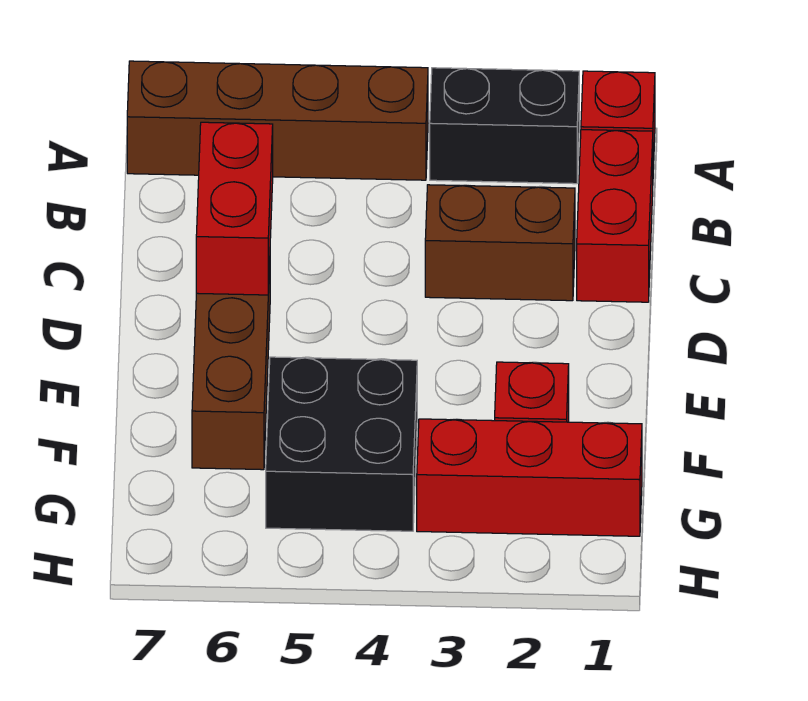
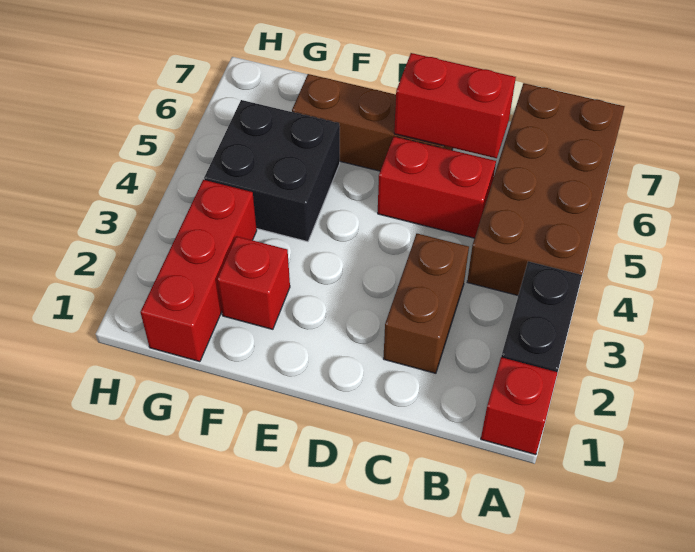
brown brick A4:A7 level 1 -> brown brick A4:B7 level 1
red brick B1:C1 level 1 -> red brick C5:D5 level 1

